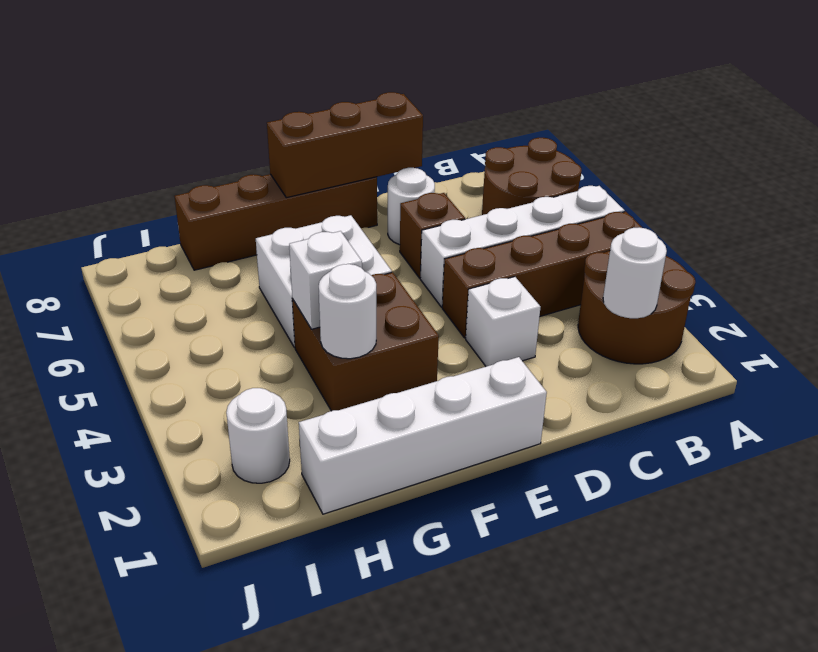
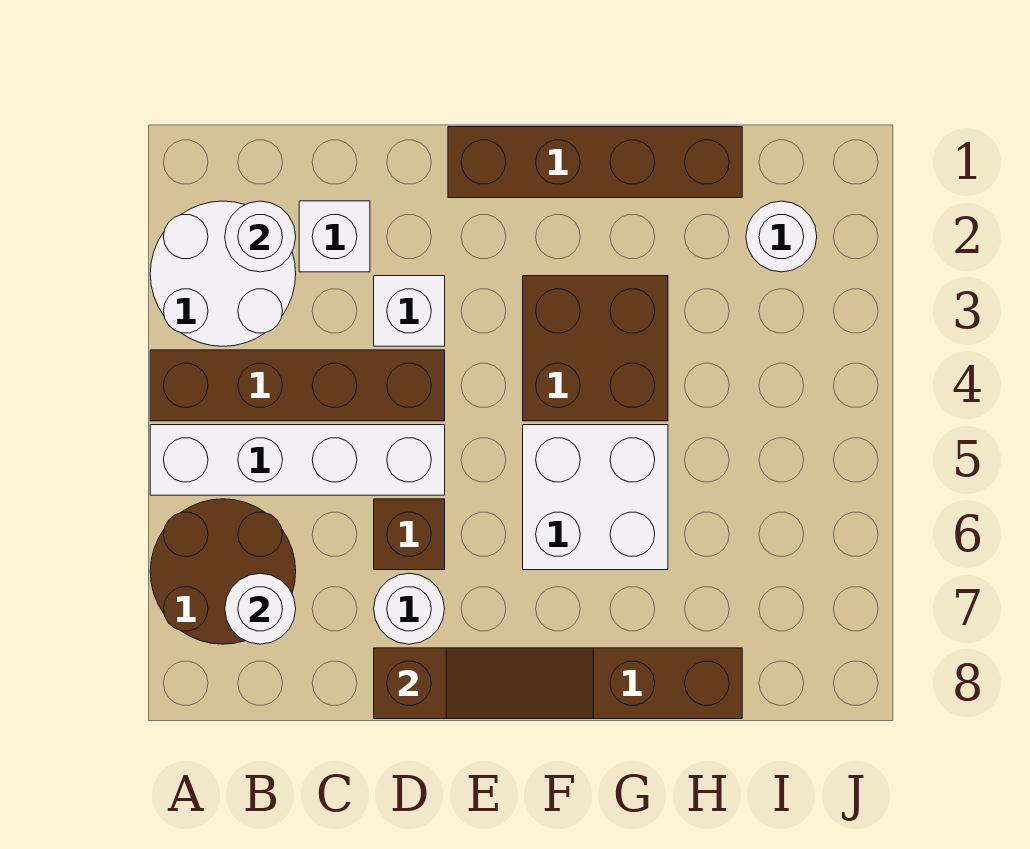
brown round brick A2:B3 level 1 -> white round brick A2:B3 level 1
brown brick D8:F8 level 2 -> brown slope D8:F8 level 2 top D
white brick E1:H1 level 1 -> brown brick E1:H1 level 1
white round brick G3 level 2 -> white round brick B7 level 2
white brick G4 level 2 -> white brick C2 level 1

